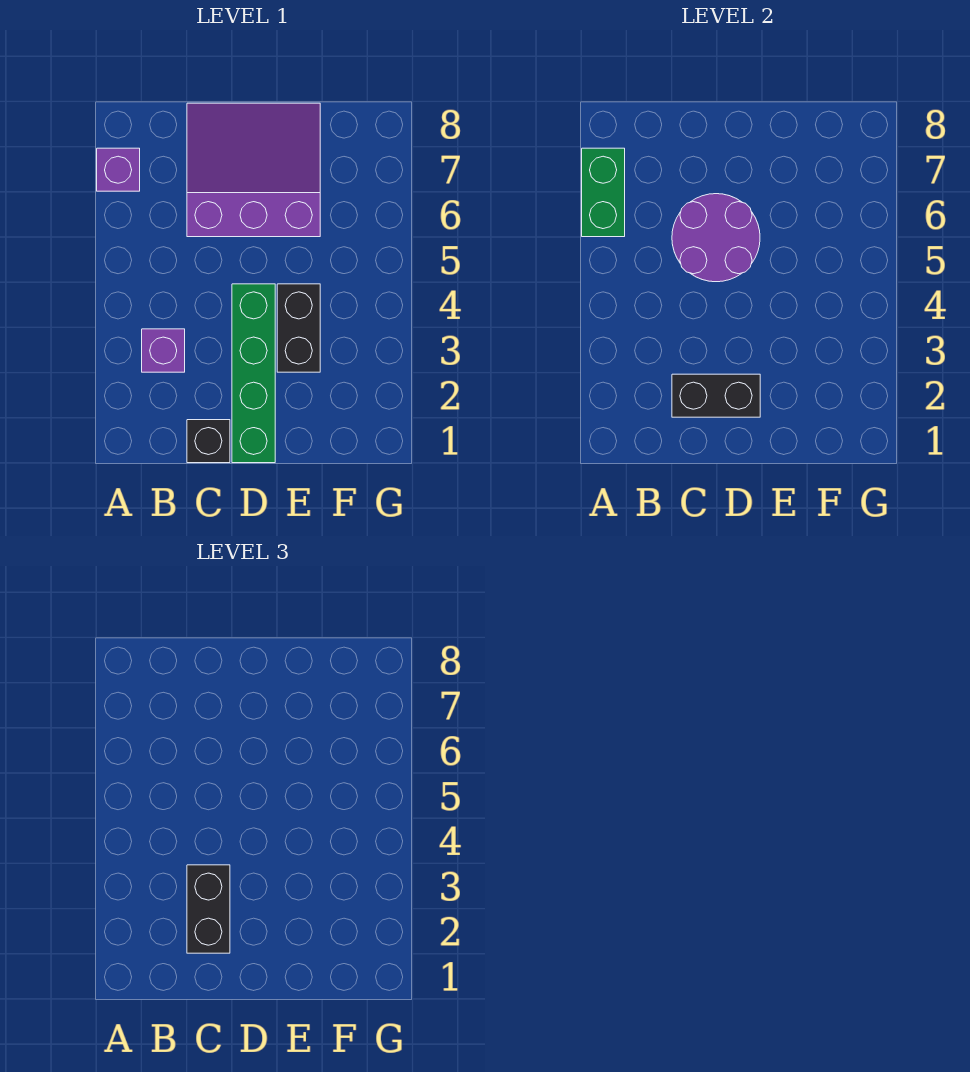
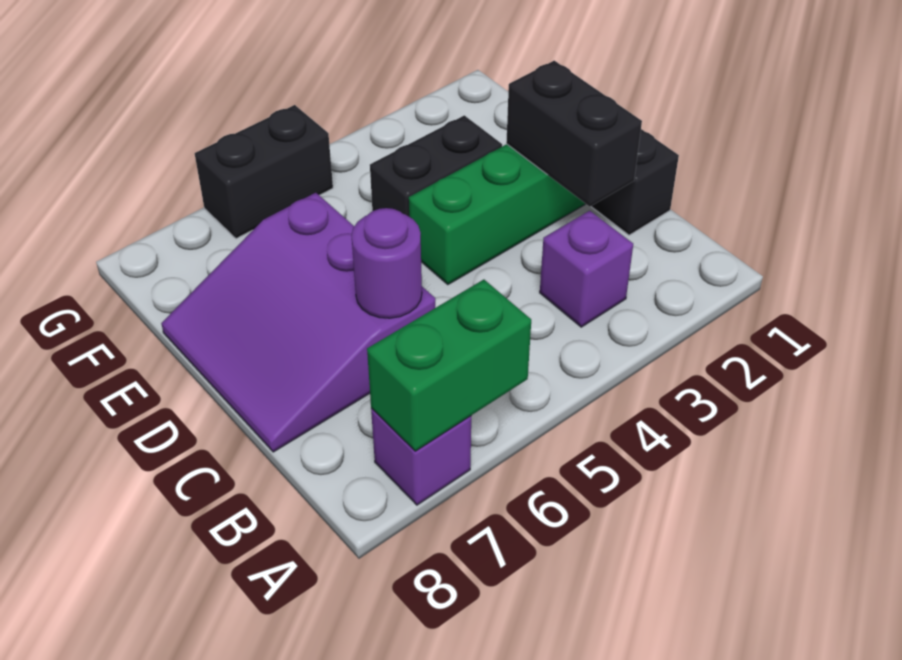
black brick C2:C3 level 3 -> black brick G5:G6 level 1
purple round brick C5:D6 level 2 -> purple round brick C6 level 2

